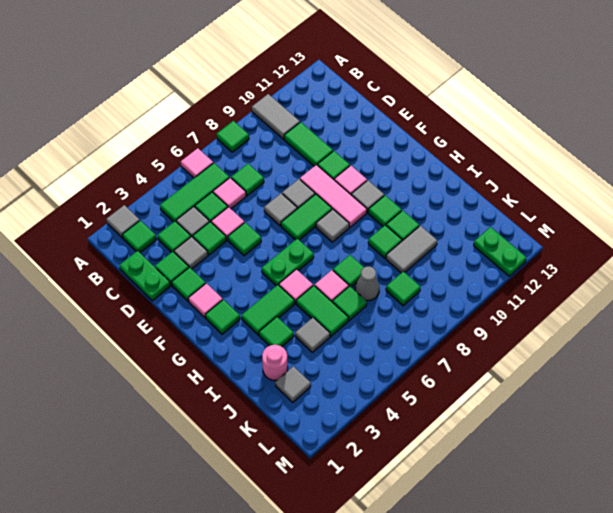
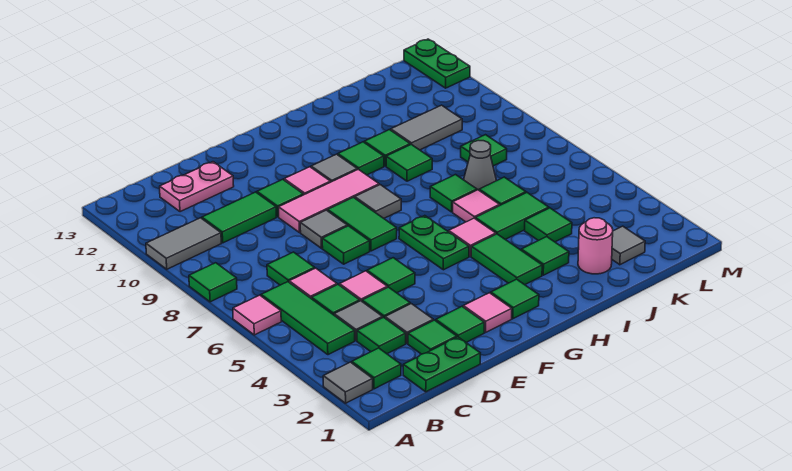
none -> pink plate C12:D12 level 1
grey tile E7 level 1 -> green tile E7 level 1
grey tile J4 level 1 -> green tile J4 level 1
grey tile J9:J10 level 1 -> grey tile J10:K10 level 1
green plate L12:M12 level 1 -> green plate M12:M13 level 1

